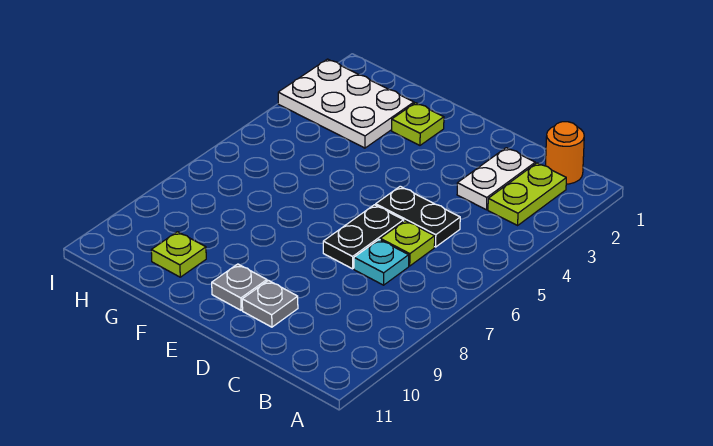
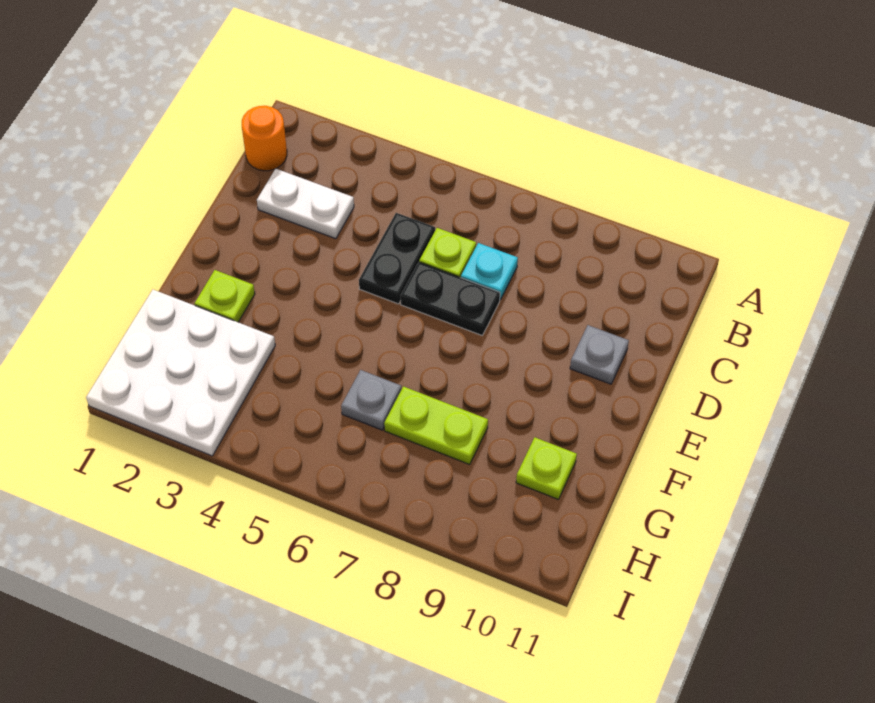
lime plate B2:B3 level 1 -> lime plate G7:G8 level 1
grey plate E10 level 1 -> grey plate G6 level 1
white plate G2:I3 level 1 -> white plate G1:I3 level 1

